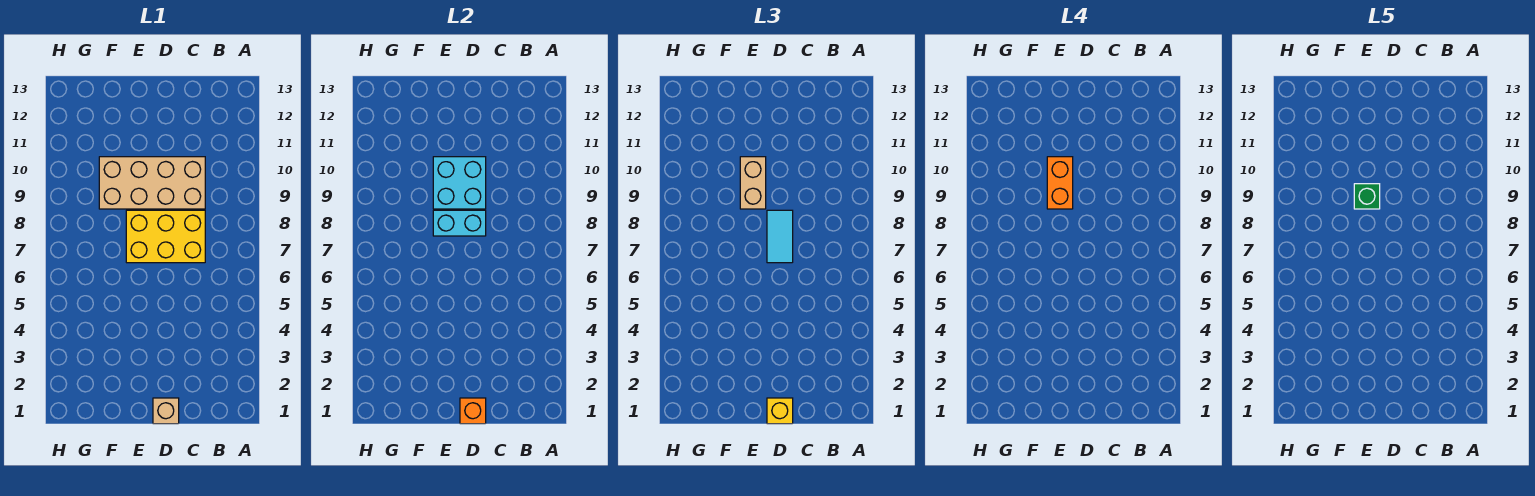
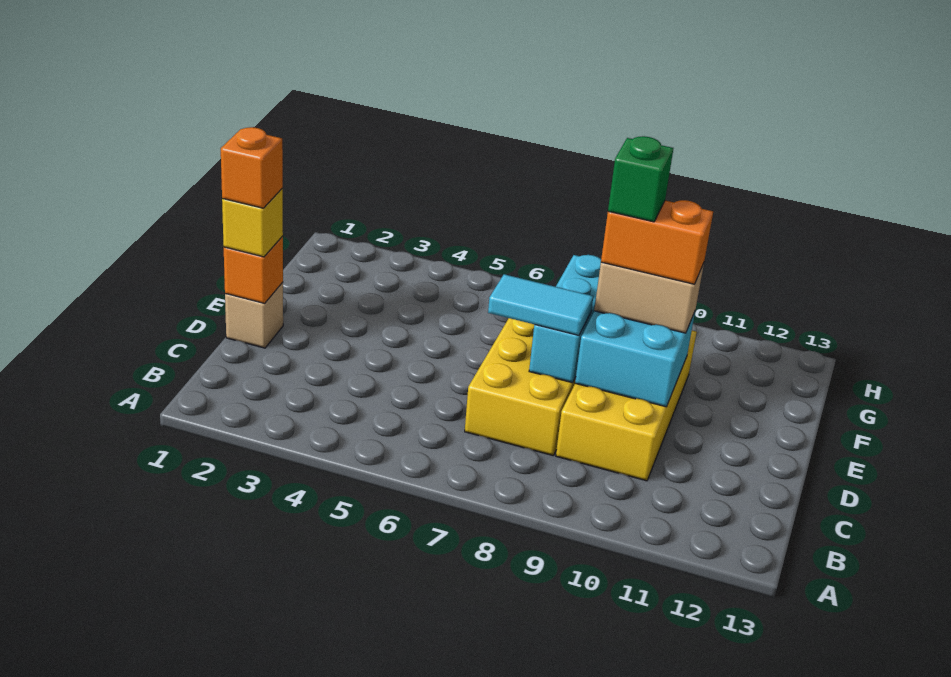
tan brick C9:F10 level 1 -> yellow brick C9:F10 level 1
none -> orange brick D1 level 4
cyan brick D8:E8 level 2 -> cyan brick D8:F8 level 2

